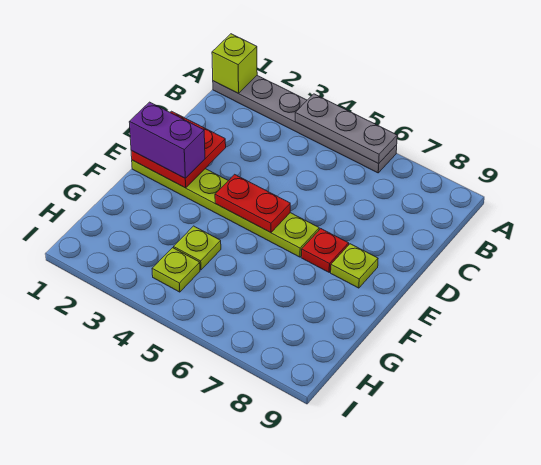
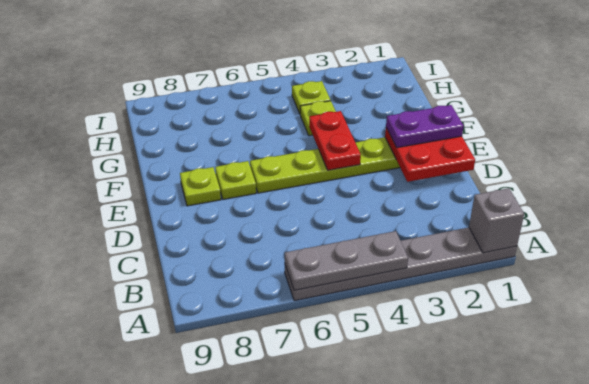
lime brick A1 level 2 -> grey brick A1 level 2
purple brick E1:E2 level 3 -> purple plate E1:E2 level 3
red plate E4:E5 level 2 -> red plate E4:F4 level 2
red plate E7 level 1 -> lime plate E7 level 1

